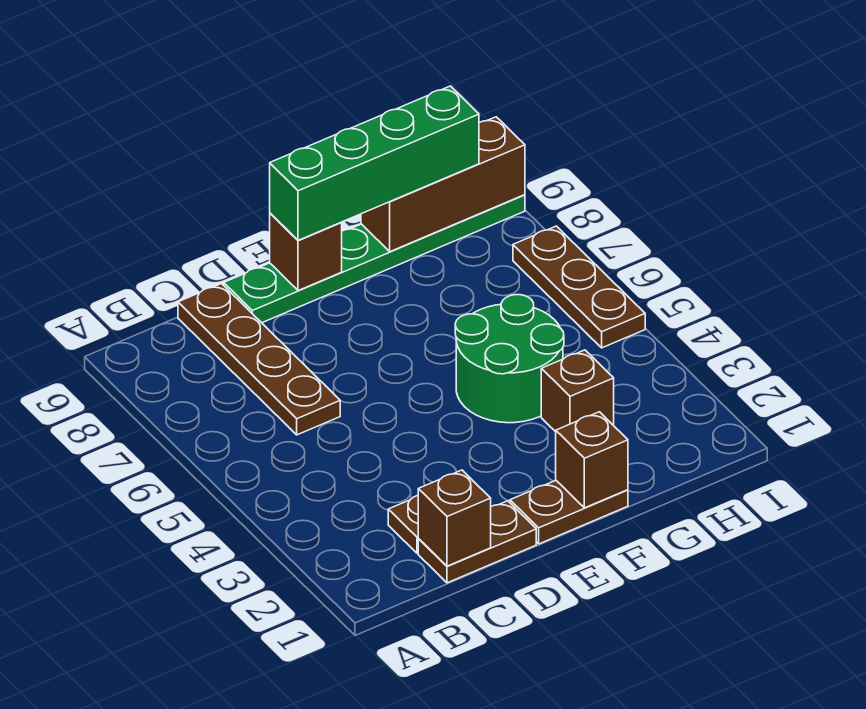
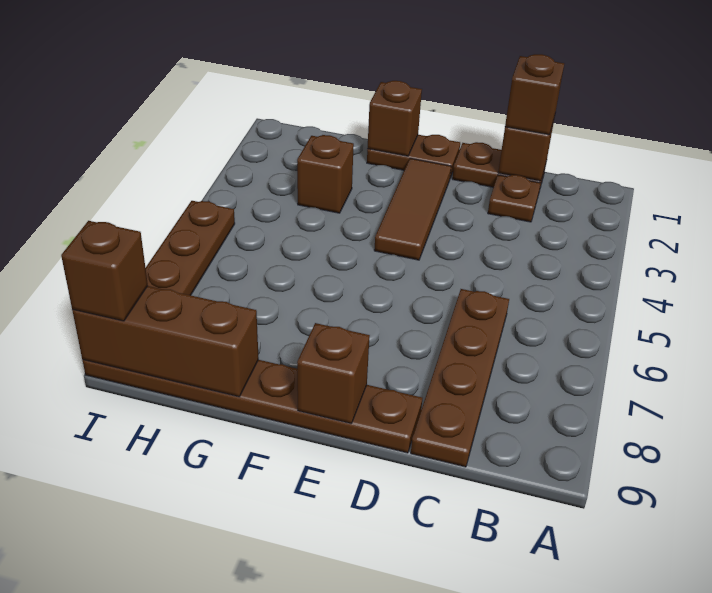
none -> brown brick C1 level 3
green plate D9:I9 level 1 -> brown plate D9:I9 level 1
none -> brown tile E2:E4 level 1
green brick E9:H9 level 3 -> none
green round brick F4:G5 level 1 -> none
none -> brown brick I9 level 3

